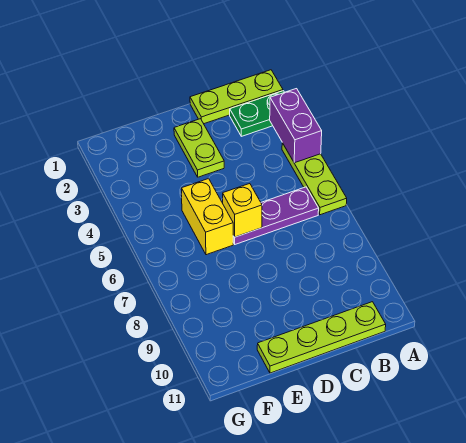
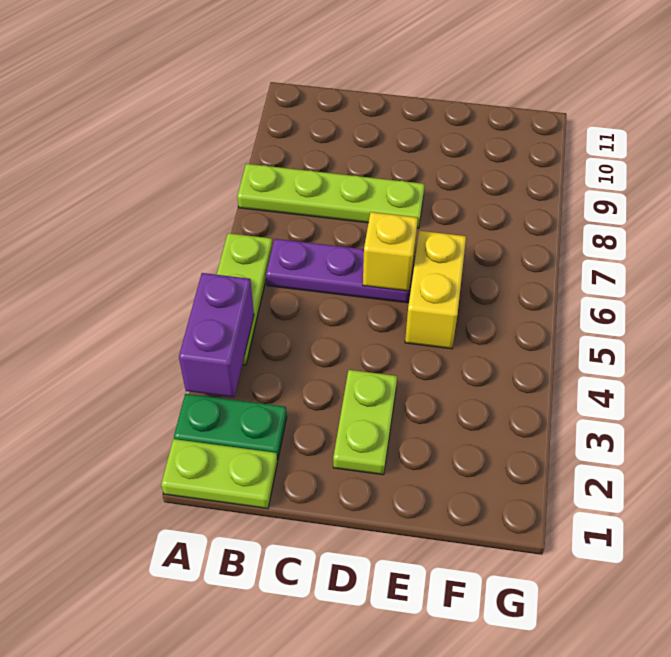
lime plate A1:C1 level 1 -> lime plate A1:B1 level 1
lime plate B11:E11 level 1 -> lime plate A8:D8 level 1

